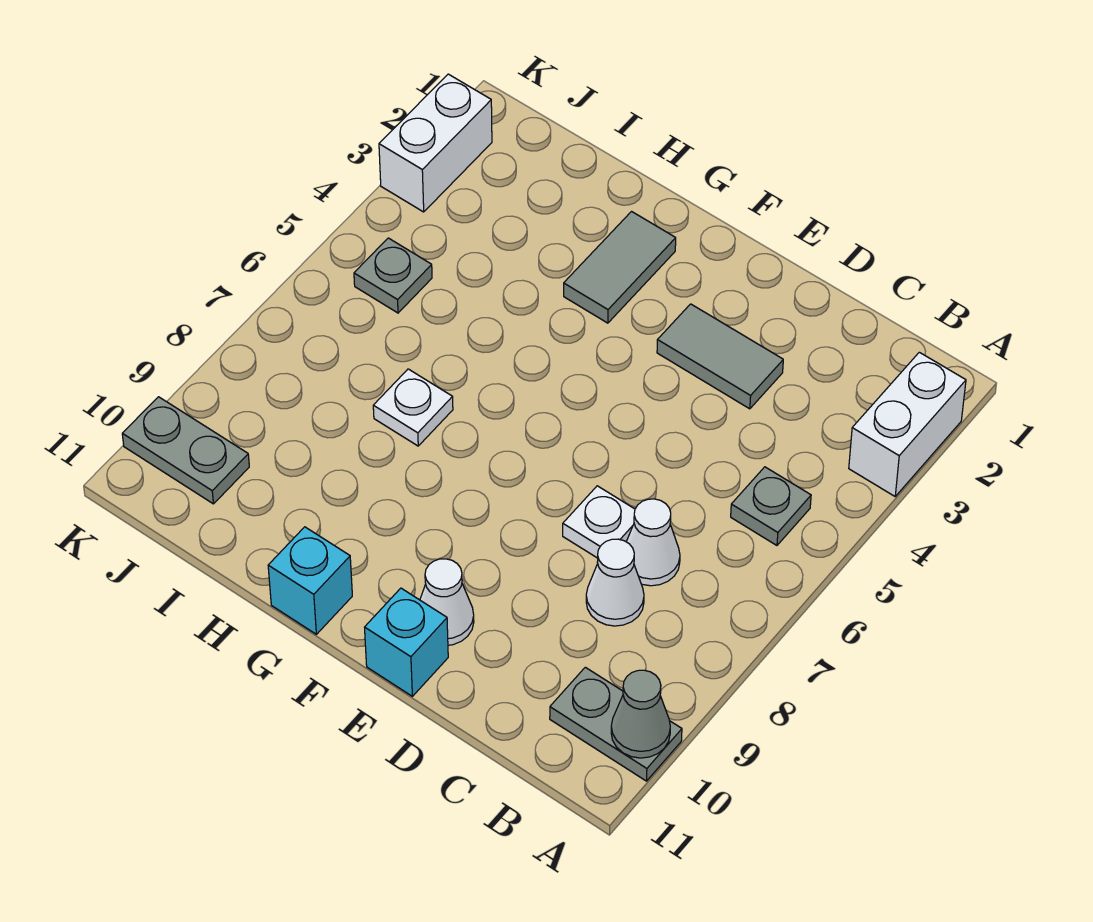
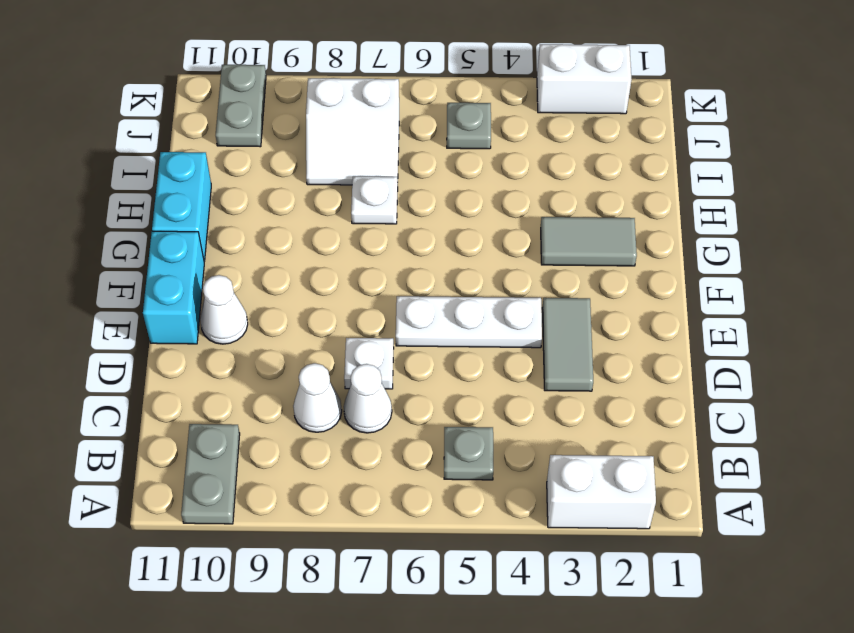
grey cone A10 level 2 -> none
none -> white plate E4:E6 level 1
cyan brick E11 level 1 -> cyan brick E11:F11 level 1
cyan brick G11 level 1 -> cyan brick G11:H11 level 1
none -> white slope I7:J8 level 1 top J

